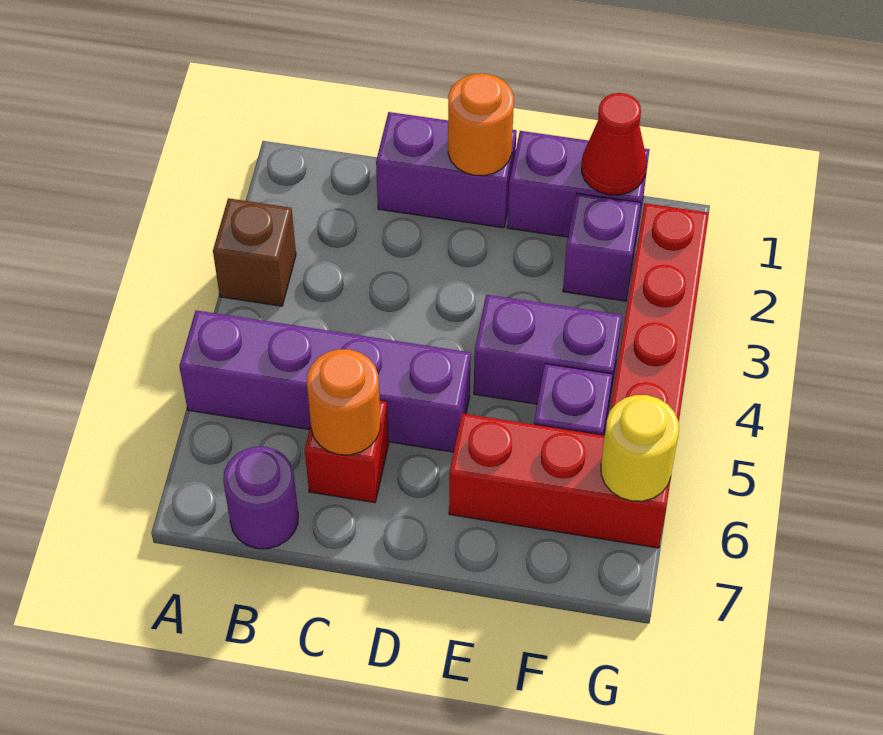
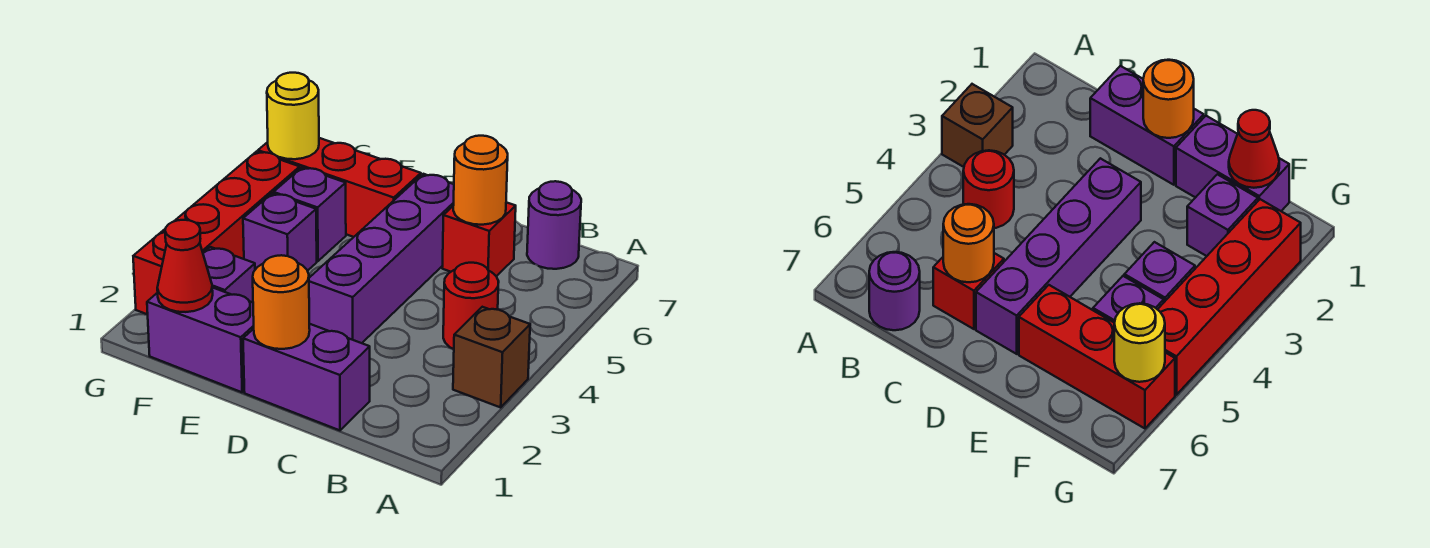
purple brick A5:D5 level 1 -> purple brick D3:D6 level 1
none -> red round brick B4 level 1
purple brick E4:F4 level 1 -> purple brick F4 level 1

